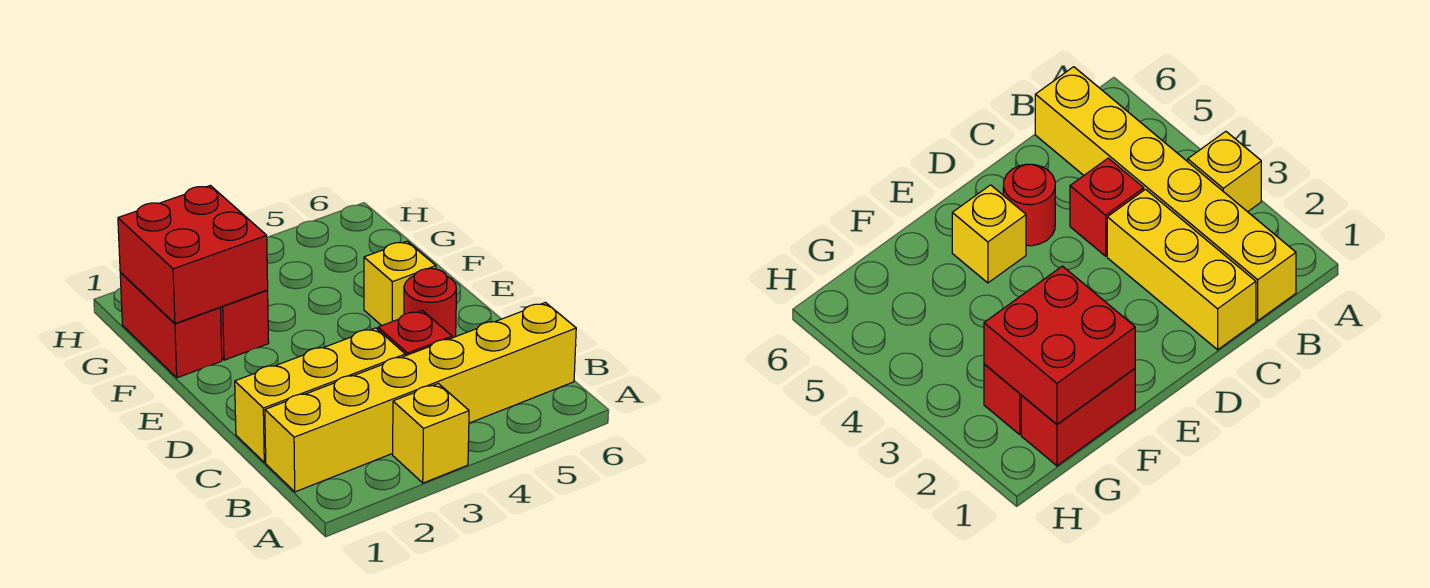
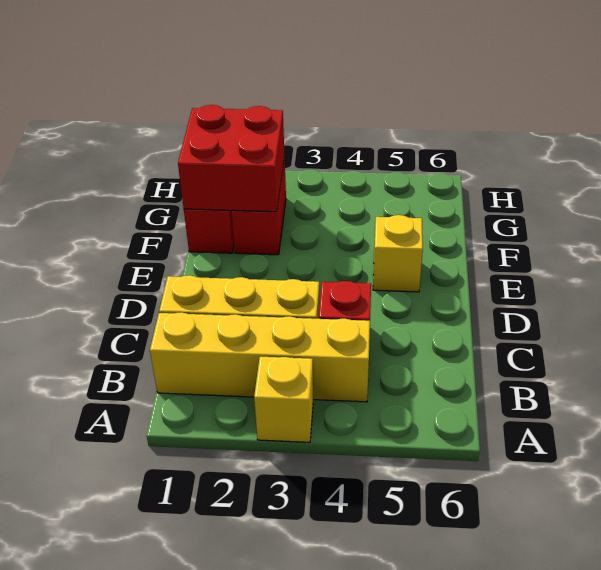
yellow brick B1:B6 level 1 -> yellow brick B1:B4 level 1
red round brick D5 level 1 -> none

